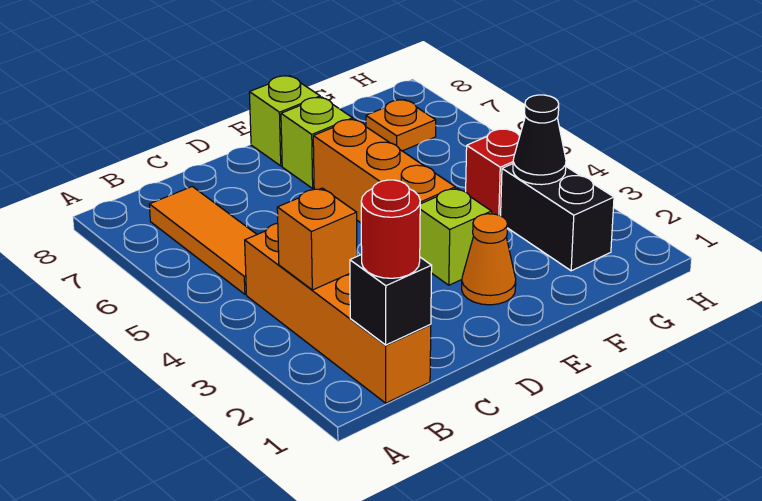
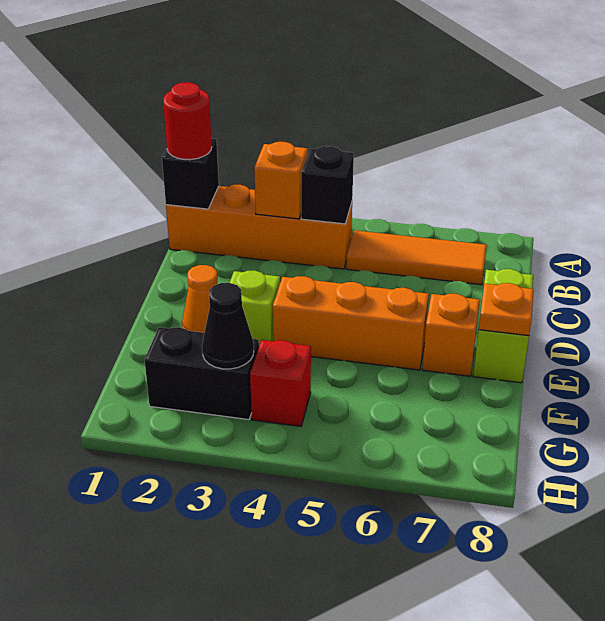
none -> black brick B4 level 2
lime brick E7 level 1 -> orange brick E7 level 1
lime brick E8 level 1 -> lime brick D8:E8 level 1
orange plate G7 level 1 -> orange plate E8 level 2

